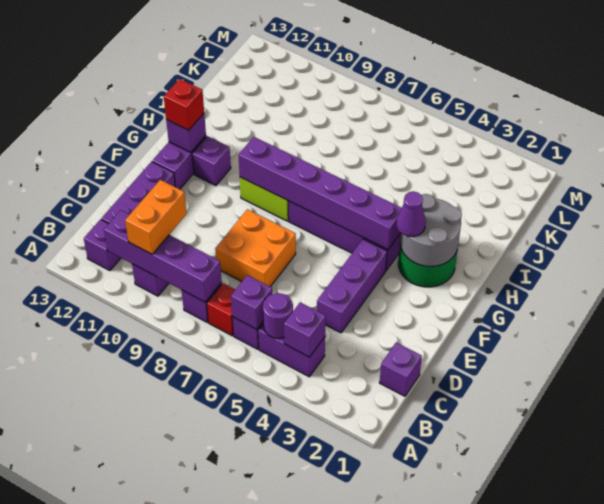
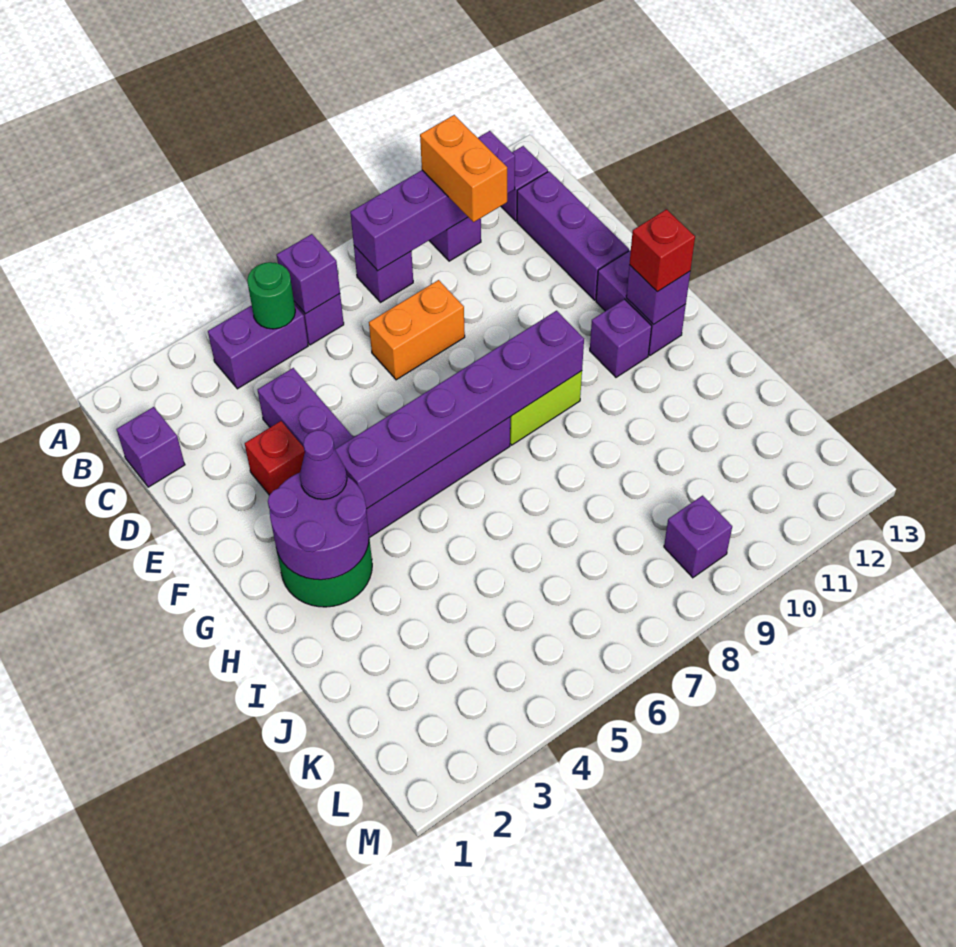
purple brick B4 level 2 -> purple brick L9 level 1
purple round brick B5 level 2 -> green round brick B5 level 2
red brick B7 level 1 -> red brick E3 level 1
orange brick D7:E8 level 1 -> orange brick D7:D8 level 1
grey round brick G2:H3 level 2 -> purple round brick G2:H3 level 2

